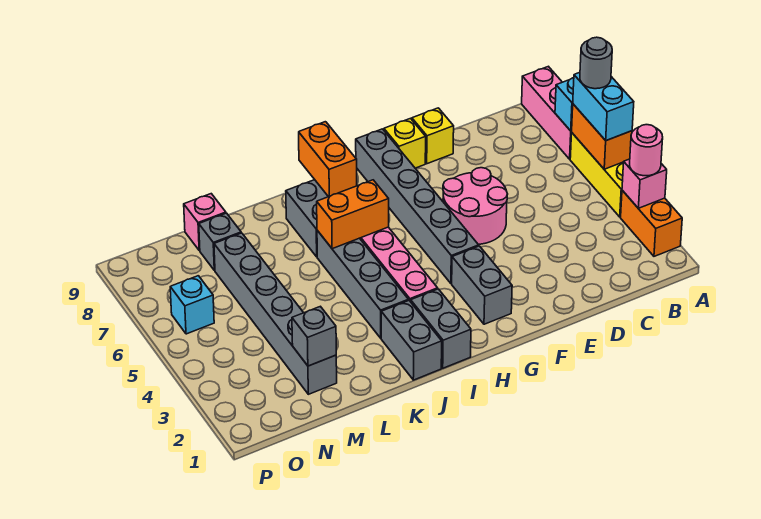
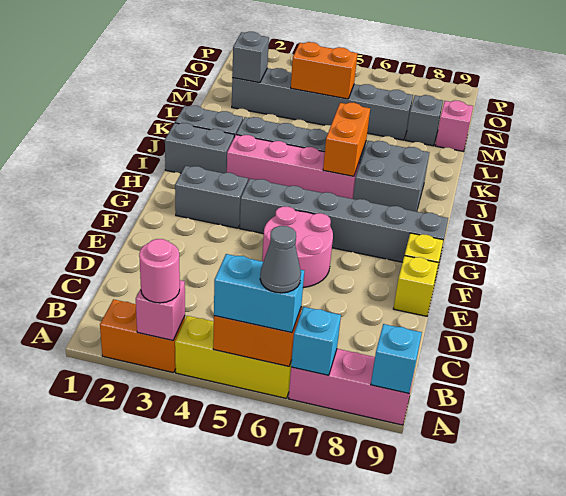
grey round brick A6 level 4 -> grey cone A6 level 4
orange brick I8:I9 level 2 -> orange brick M4:M5 level 2
cyan brick O6 level 1 -> cyan brick A9 level 2

